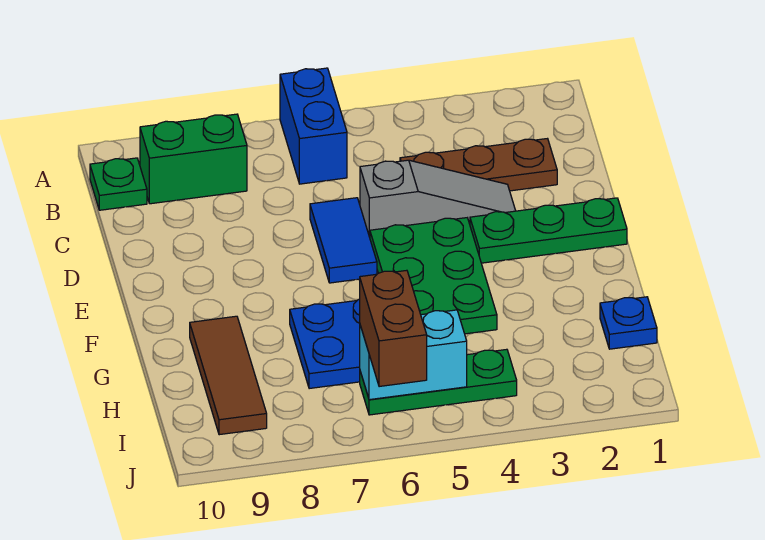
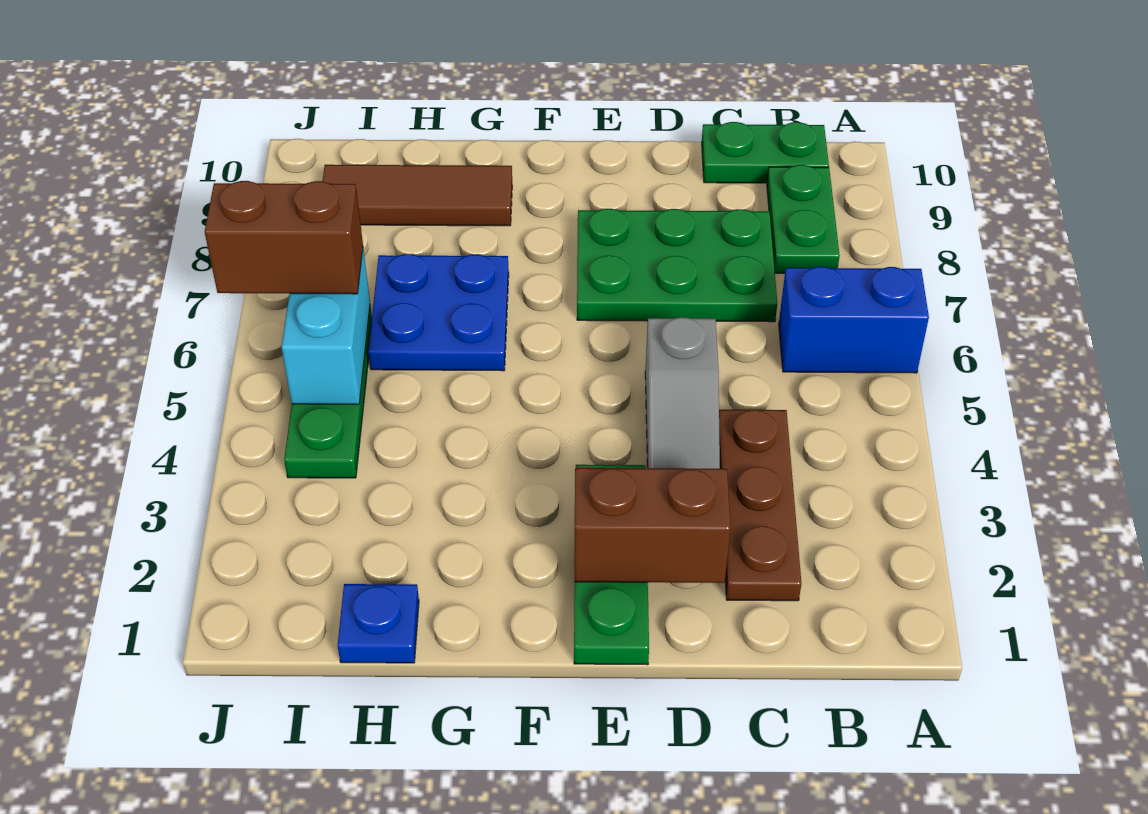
green brick B8:B9 level 1 -> green plate B8:B9 level 1
green plate B10 level 1 -> green plate B10:C10 level 1
none -> brown brick D2:E2 level 2
blue tile D6:E6 level 1 -> none
green plate E4:G5 level 1 -> green plate C7:E8 level 1

